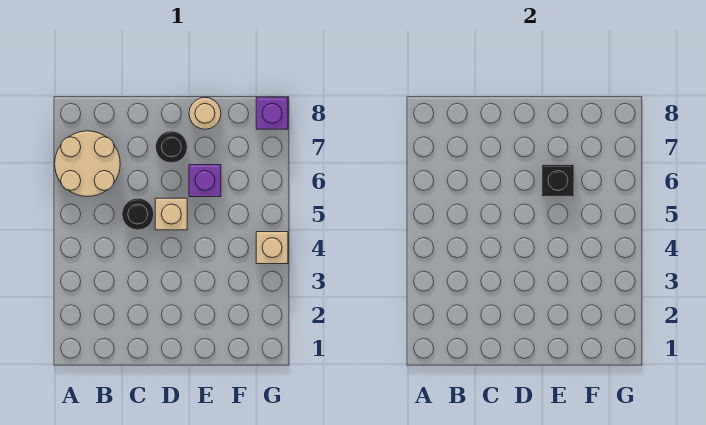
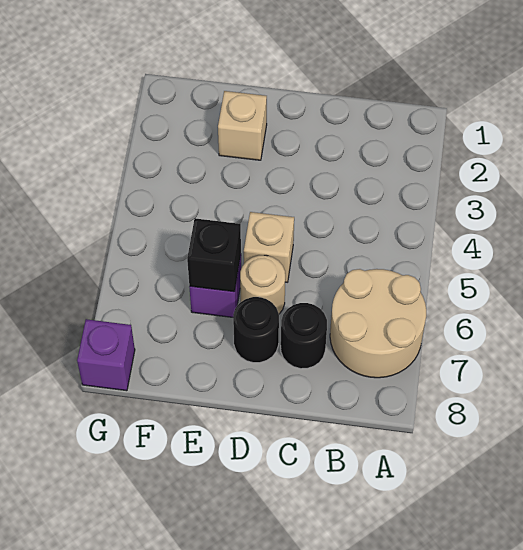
black round brick C5 level 1 -> black round brick C7 level 1
tan round brick E8 level 1 -> tan round brick D6 level 1
tan brick G4 level 1 -> tan brick E2 level 1

